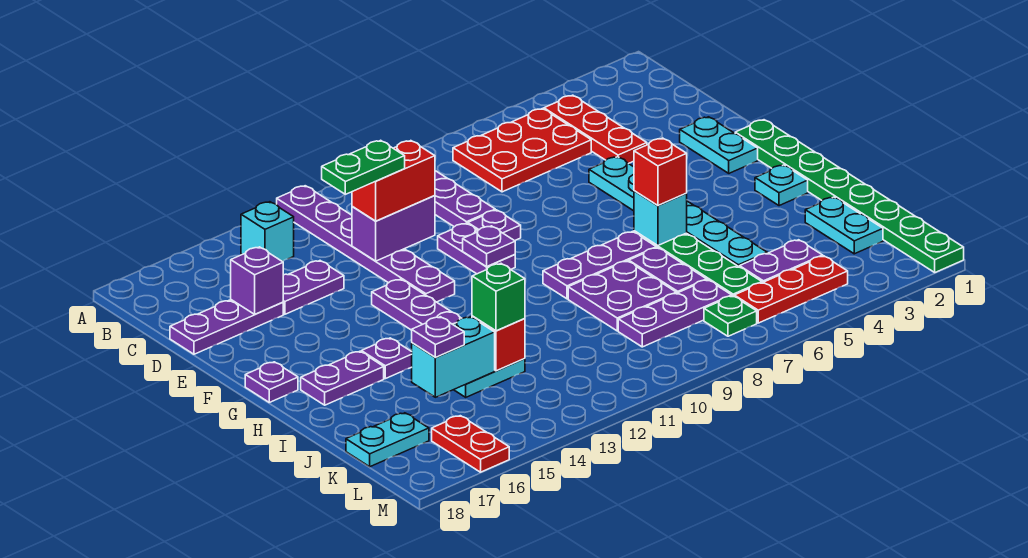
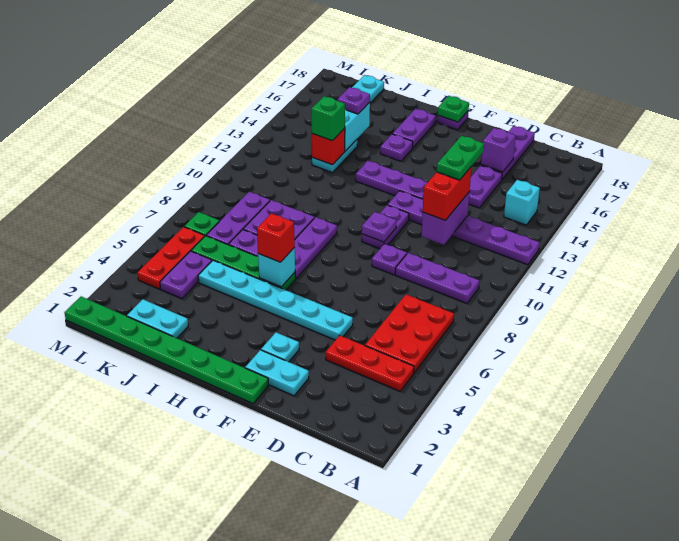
purple plate E10:F10 level 1 -> purple plate F10:F11 level 1
none -> green plate G18 level 2
cyan plate H2 level 1 -> cyan plate F3 level 1
red plate L16:M16 level 1 -> none

